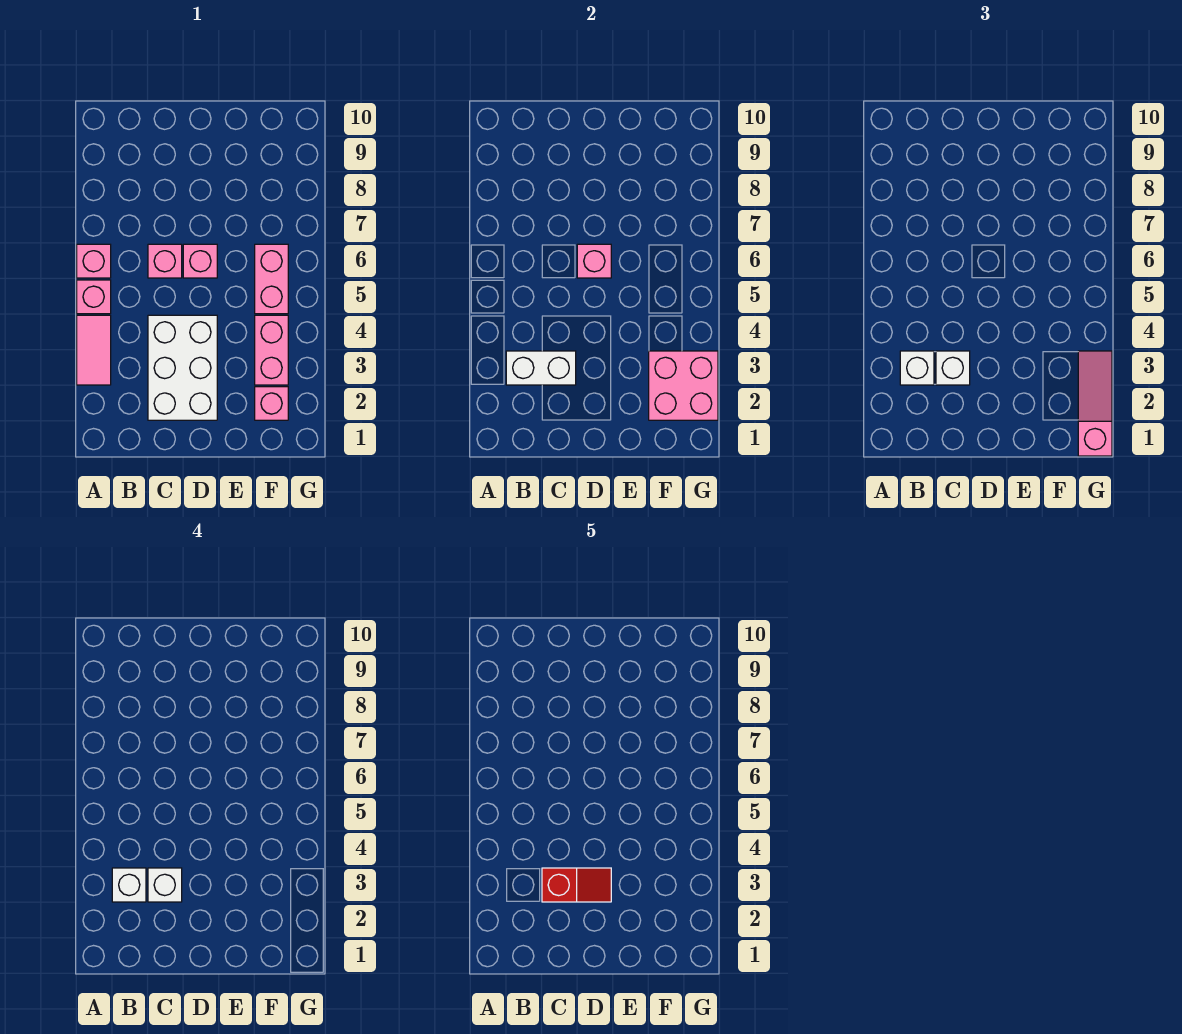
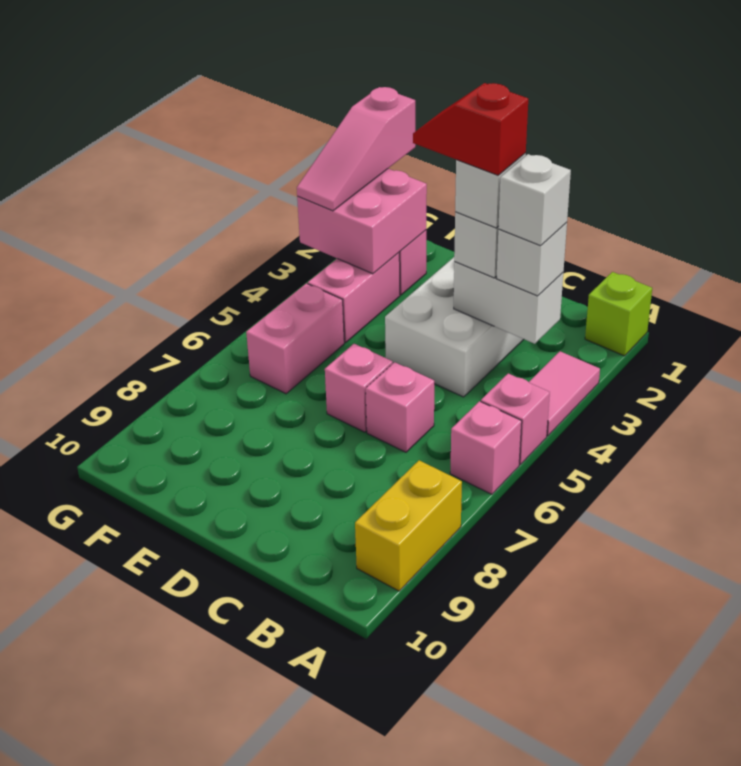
none -> lime brick A1 level 1
none -> yellow brick A8:A9 level 1
pink brick D6 level 2 -> none

